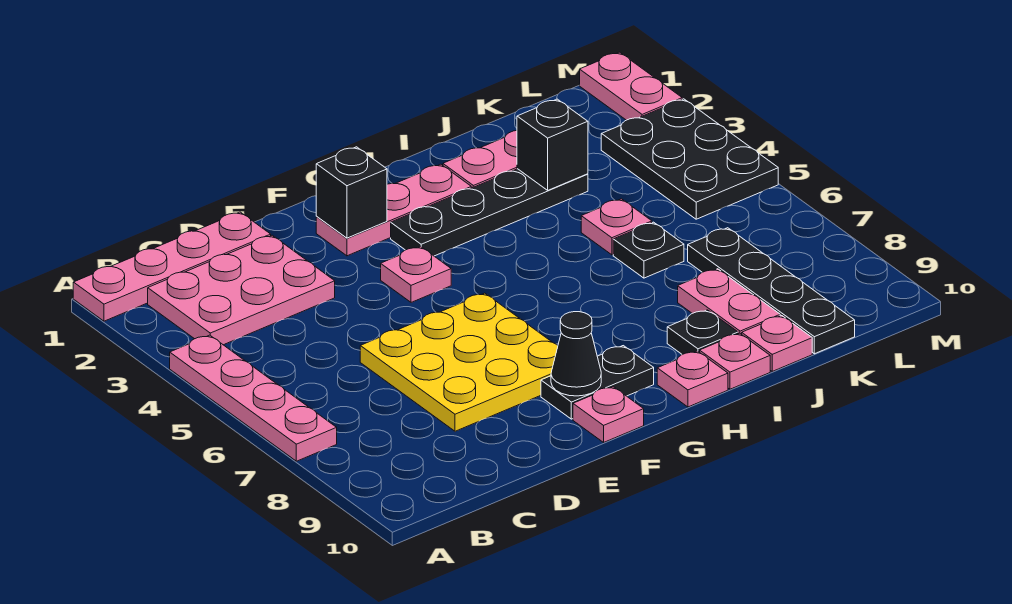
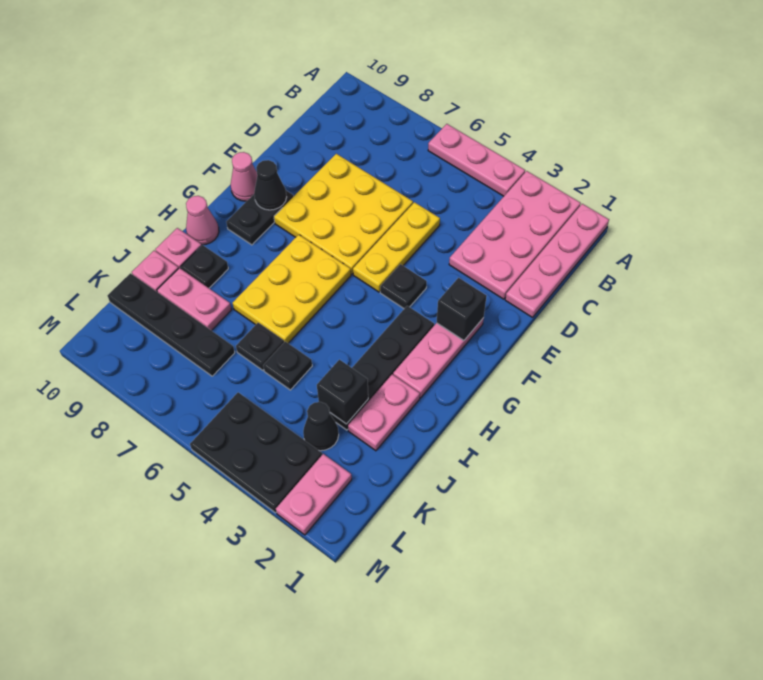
pink plate A4:A7 level 1 -> pink plate A4:A6 level 1
pink plate B2:D3 level 1 -> pink plate A2:D3 level 1
none -> yellow plate D5:F5 level 1
pink plate F4 level 1 -> black plate F4 level 1
pink plate F10 level 1 -> pink cone F10 level 1
none -> yellow plate G6:I7 level 1
pink plate H10 level 1 -> pink cone H10 level 1
pink plate J5 level 1 -> black plate J5 level 1
none -> black cone K3 level 1
pink plate M1:M2 level 1 -> pink plate L2:M2 level 1

